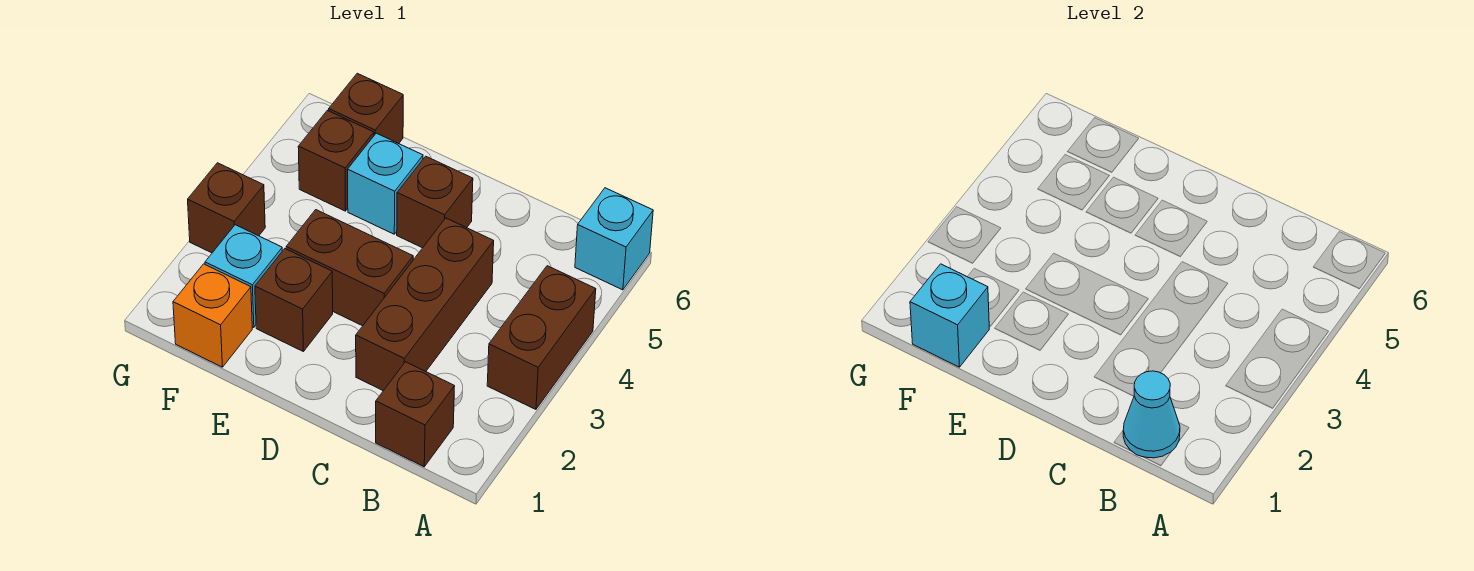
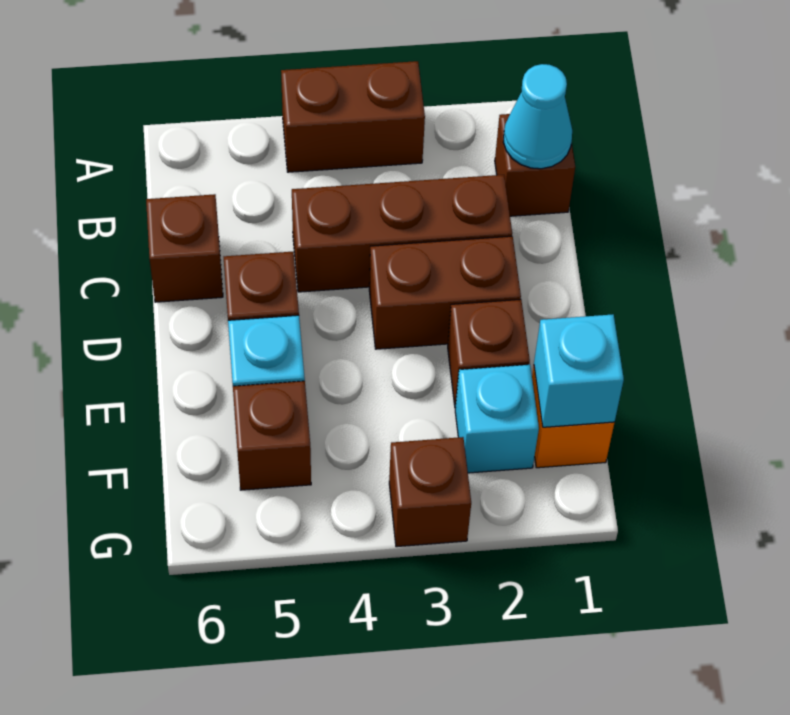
cyan brick A6 level 1 -> none
brown brick D3:E3 level 1 -> brown brick D2:D3 level 1
brown brick F6 level 1 -> brown brick C6 level 1

